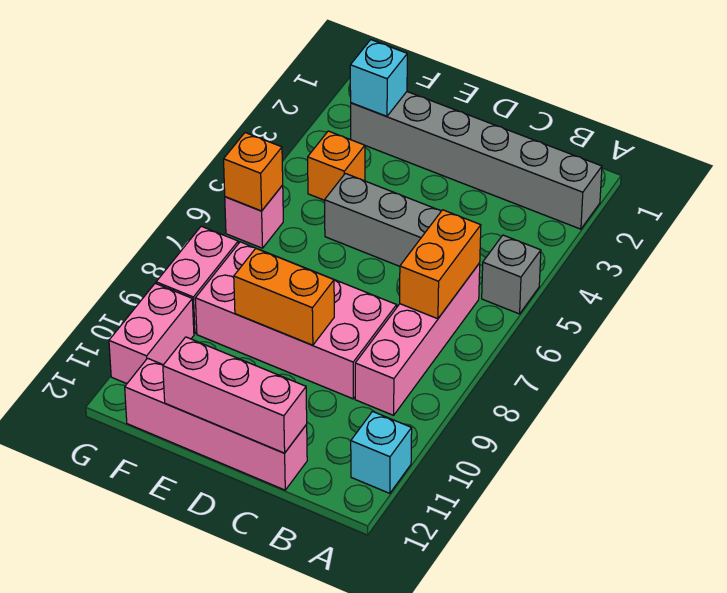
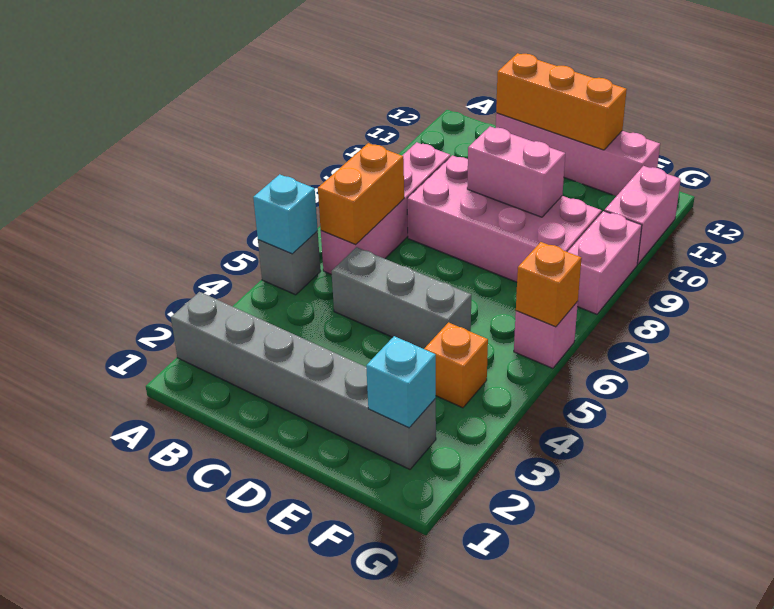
cyan brick A11 level 1 -> cyan brick A5 level 2
pink brick C12:E12 level 2 -> orange brick C12:E12 level 2
orange brick D9:E9 level 2 -> pink brick D9:E9 level 2

